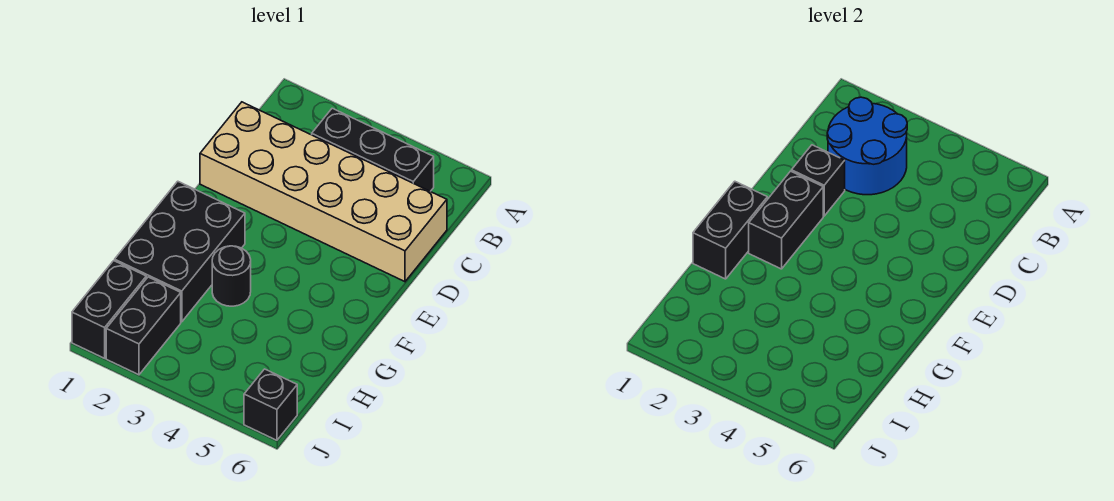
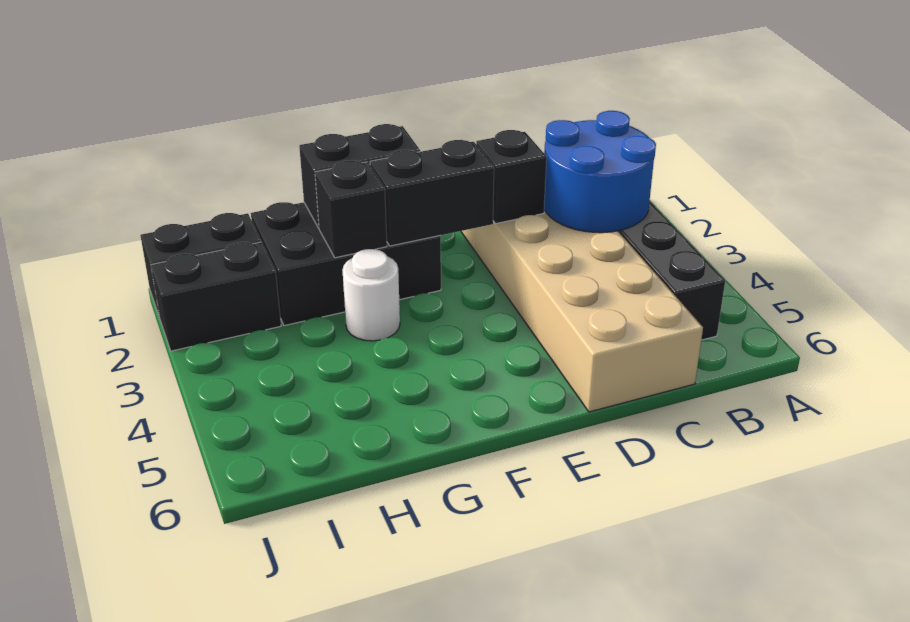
black round brick G3 level 1 -> white round brick G3 level 1
black brick J6 level 1 -> black brick G2 level 2

